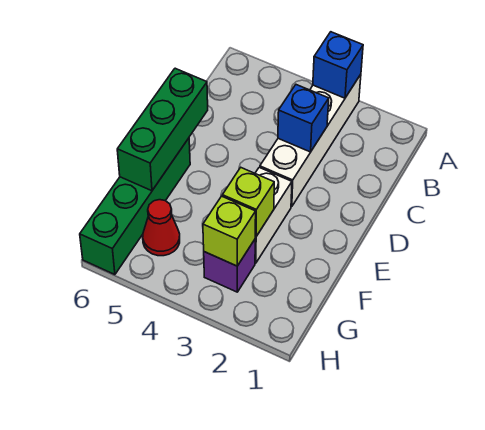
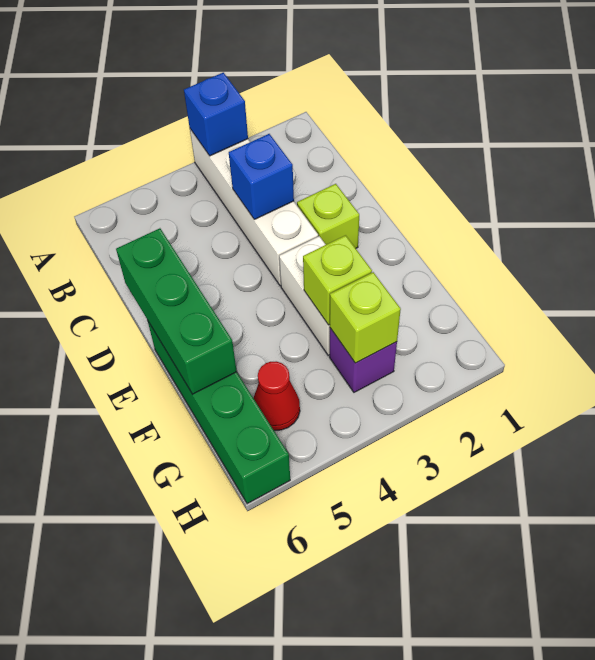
none -> lime brick D2 level 1

